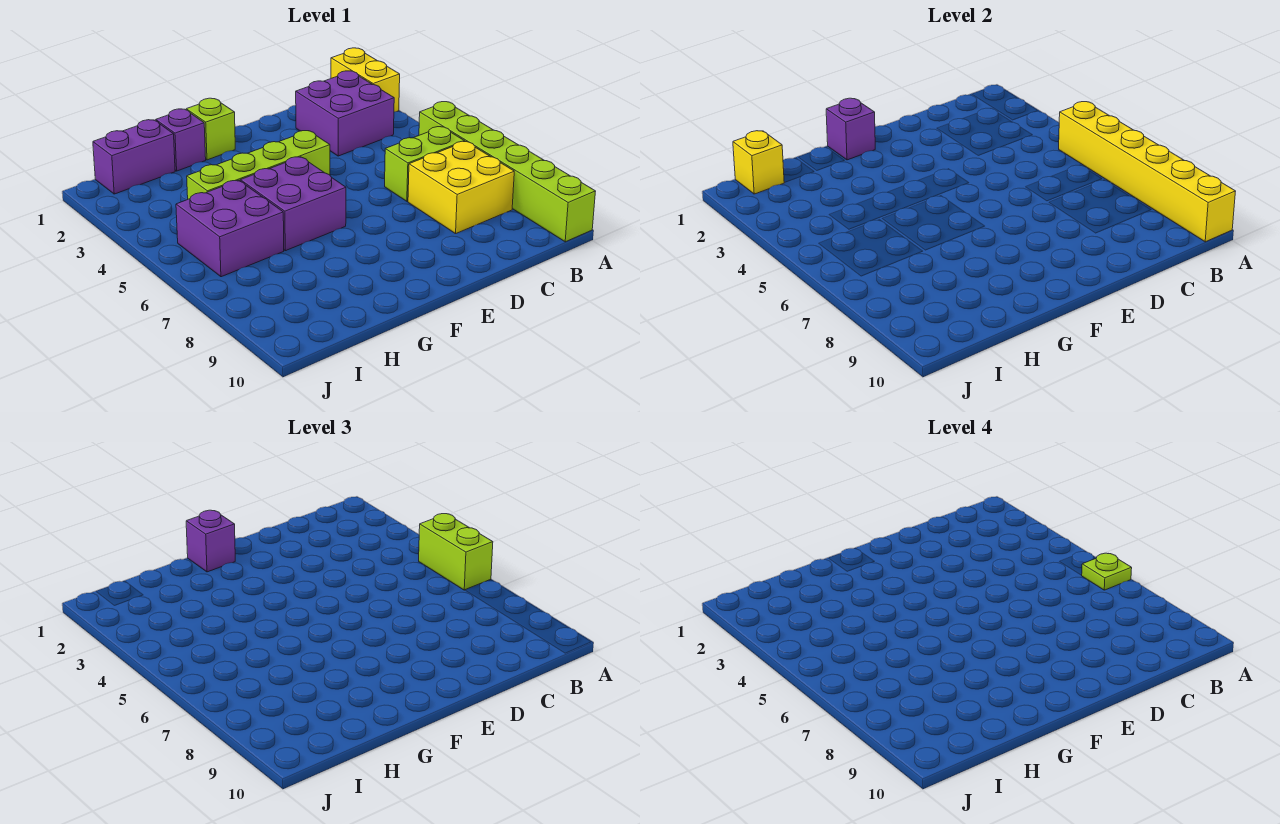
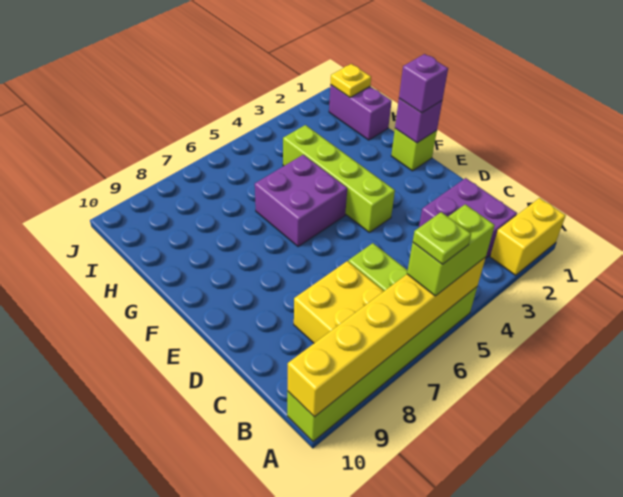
purple brick G1 level 1 -> none
purple brick H5:I6 level 1 -> none
yellow brick I1 level 2 -> yellow plate I1 level 2

